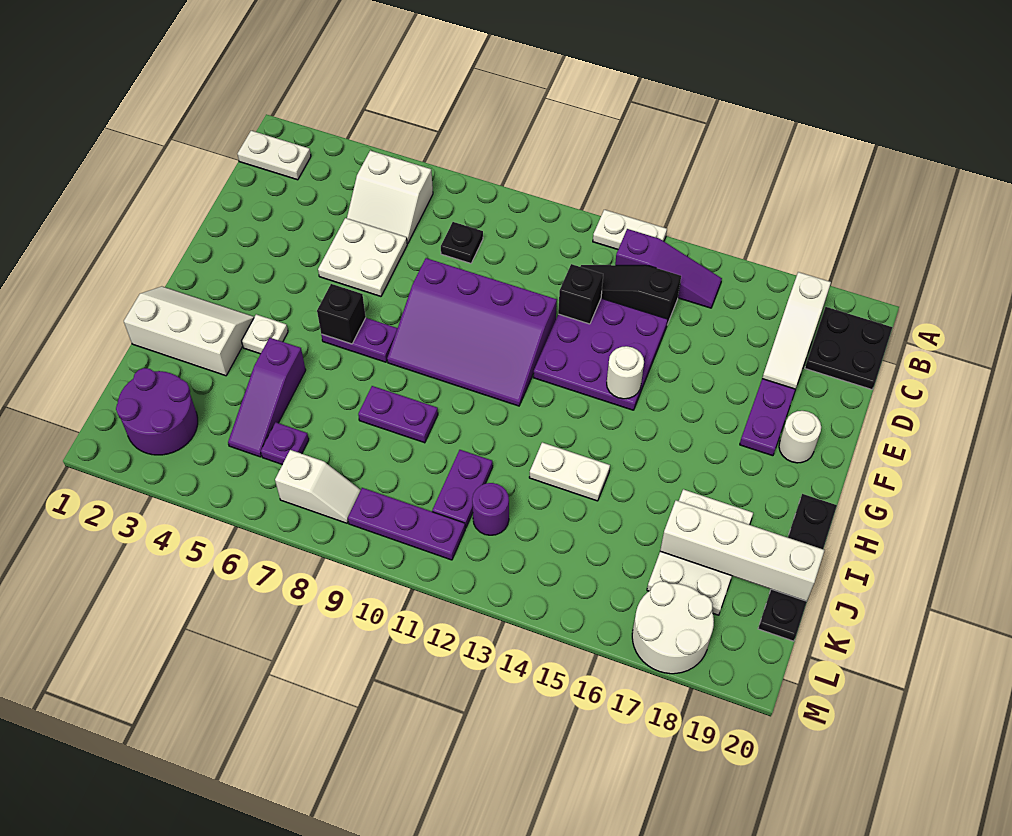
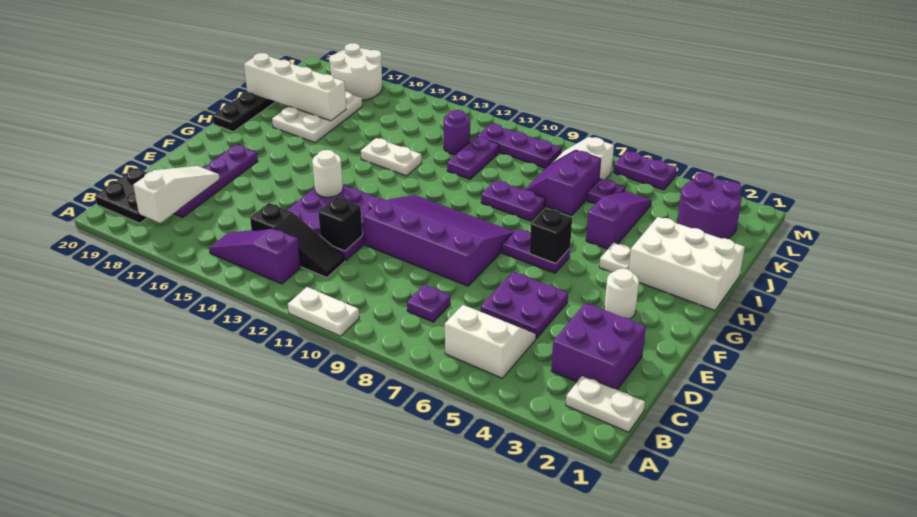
white plate A12:A13 level 1 -> white plate A10:A11 level 1
none -> purple brick C2:D3 level 1
black plate C8 level 1 -> purple plate C8 level 1
white plate D5:E6 level 1 -> purple plate D5:E6 level 1
white round brick F19 level 1 -> white round brick F3 level 1
white slope H1:I3 level 1 top I -> white brick H1:I3 level 1
none -> purple slope J7:K8 level 1 top 7
none -> purple plate M5:M6 level 1

